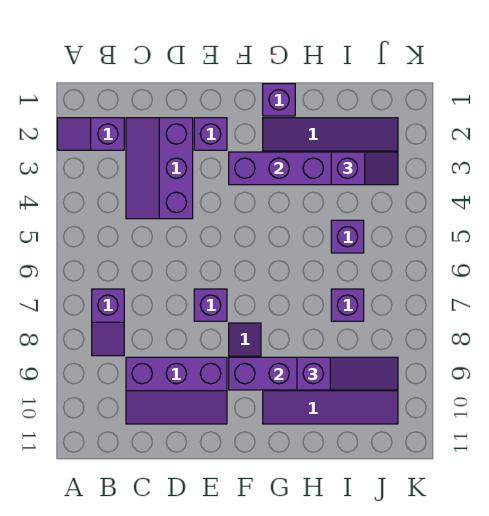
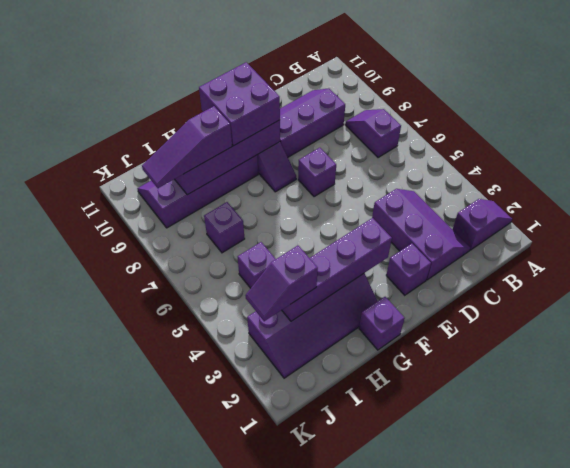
none -> purple brick F9:G10 level 3

